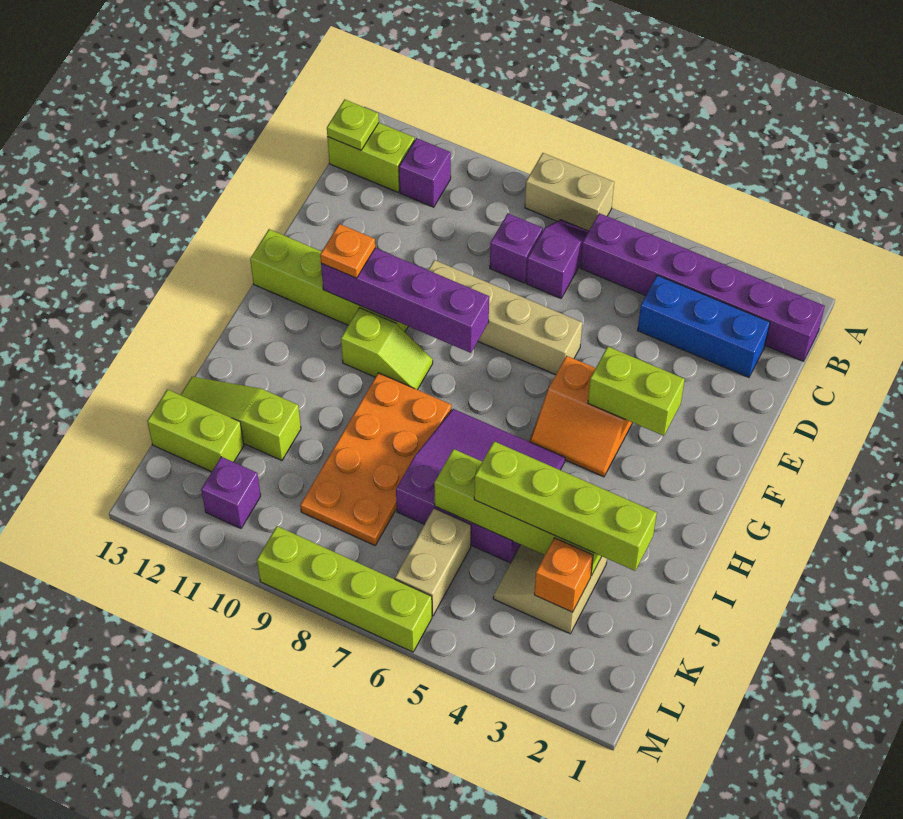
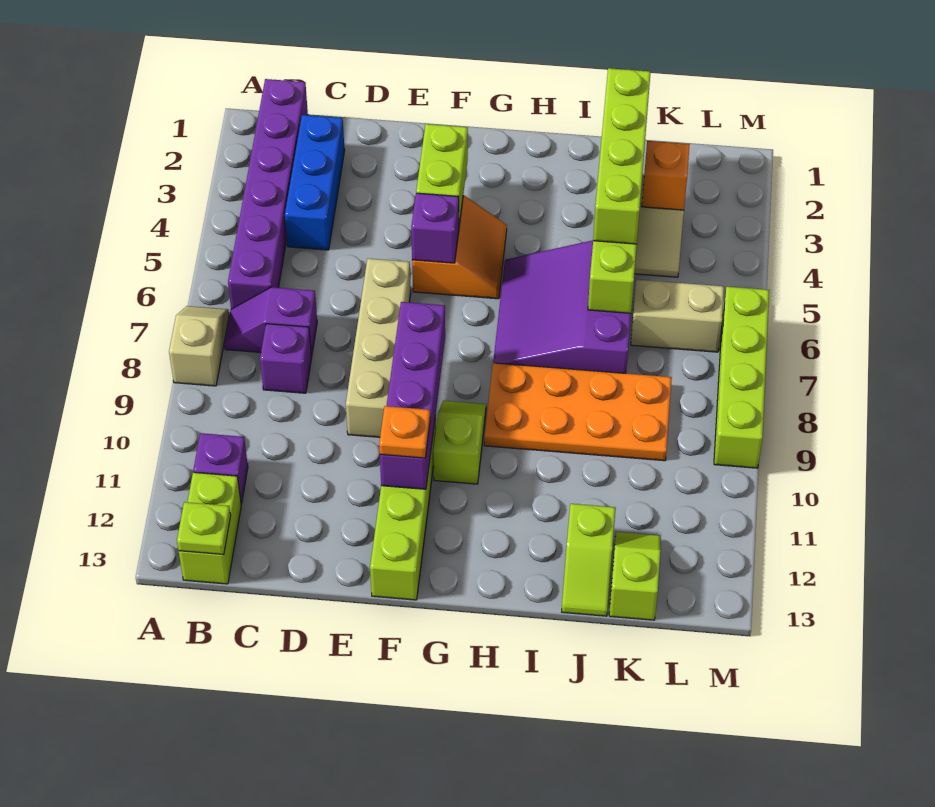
tan brick A7:A8 level 1 -> tan slope A7:A8 level 1 top 8
lime slope J11:J13 level 1 top 11 -> lime slope J12:J13 level 1 top 12
lime brick K12:K13 level 1 -> lime slope K12:K13 level 1 top 13
purple brick L11 level 1 -> purple brick F5 level 2

